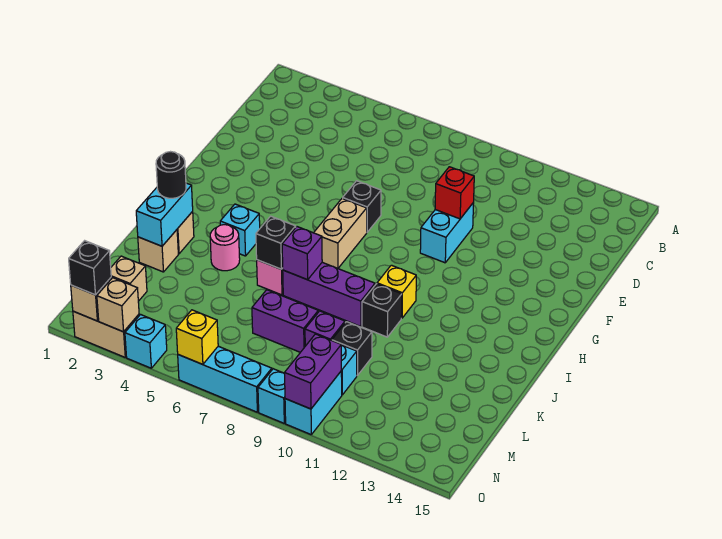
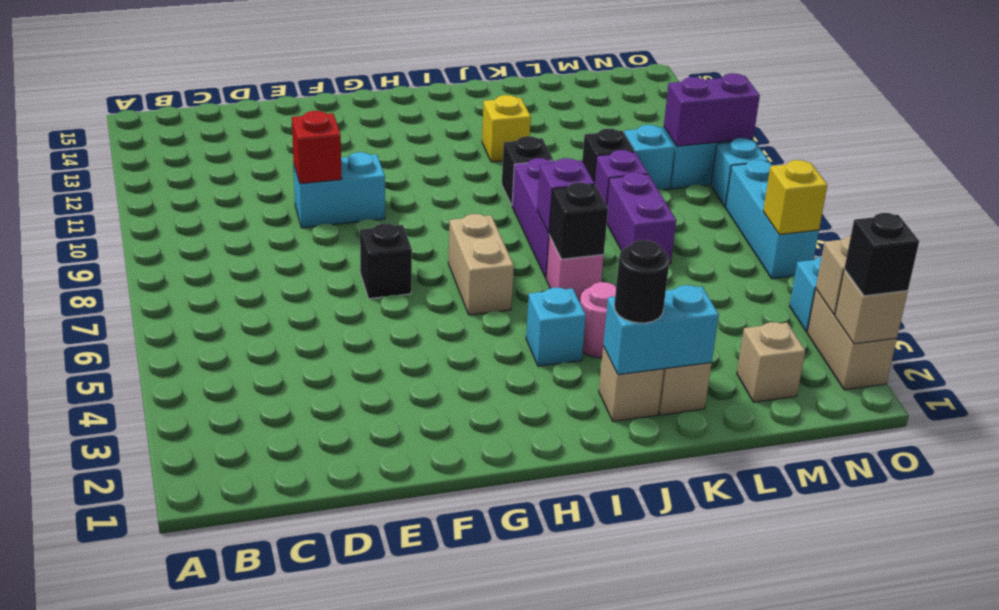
tan brick G7:H7 level 1 -> tan brick H6:H7 level 1
yellow brick I10 level 1 -> yellow brick J12 level 1

